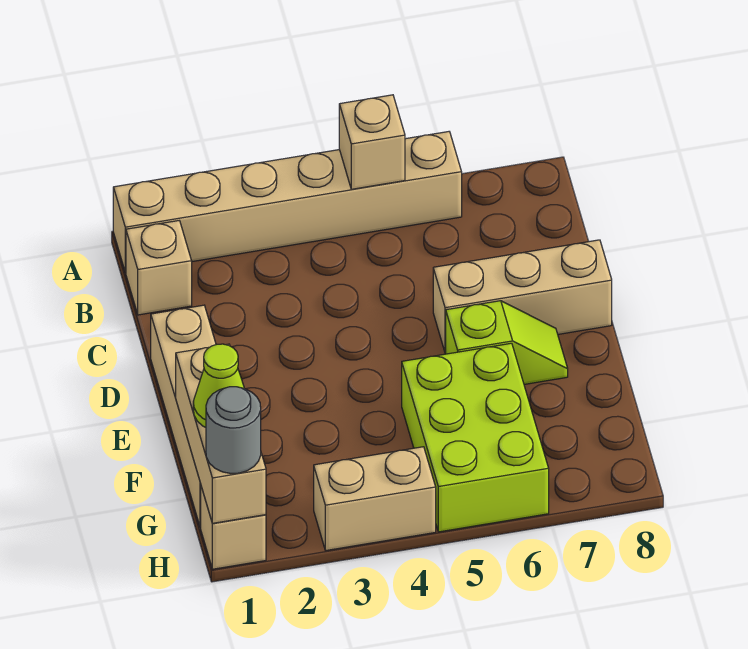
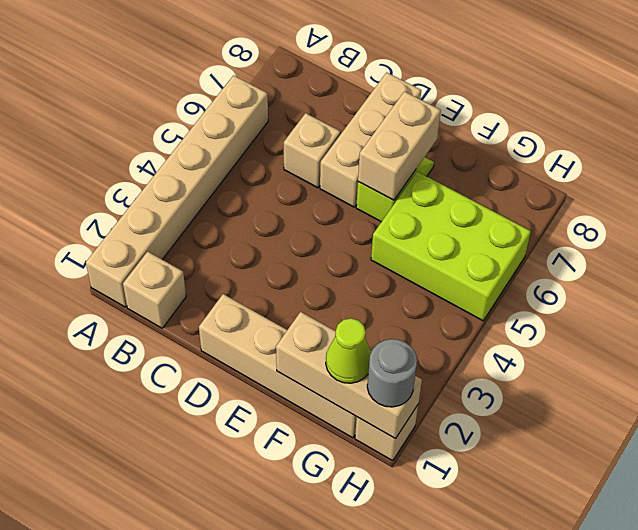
tan brick A5 level 2 -> tan brick C6 level 1
tan brick H3:H4 level 1 -> tan brick E6:E7 level 2

